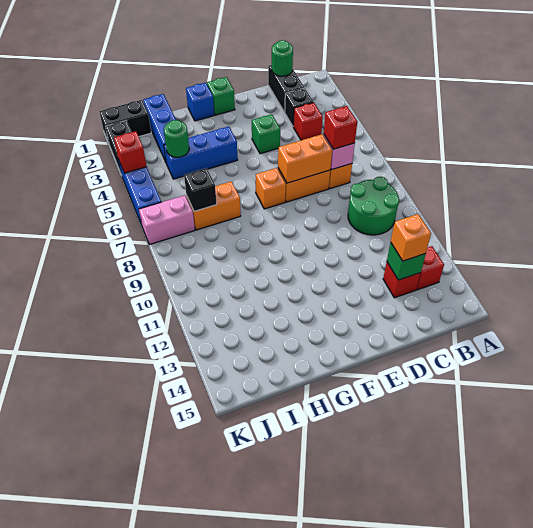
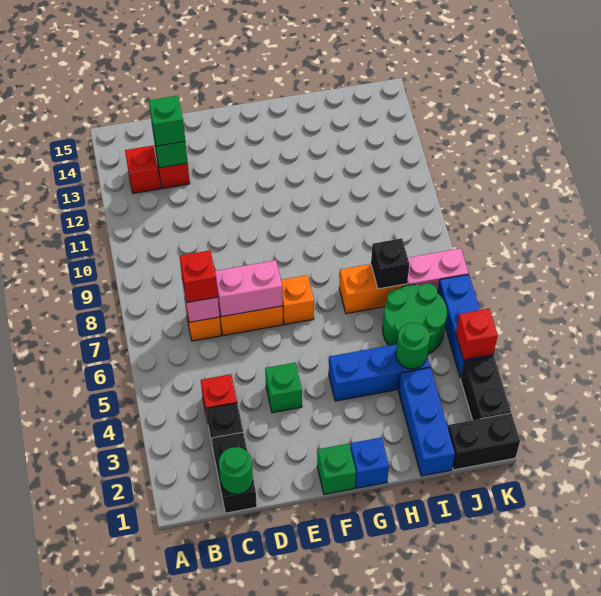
green round brick B9:C10 level 1 -> green round brick I5:J6 level 1
orange brick C13 level 3 -> green brick C13 level 3
orange brick D7:E7 level 2 -> pink brick D7:E7 level 2

